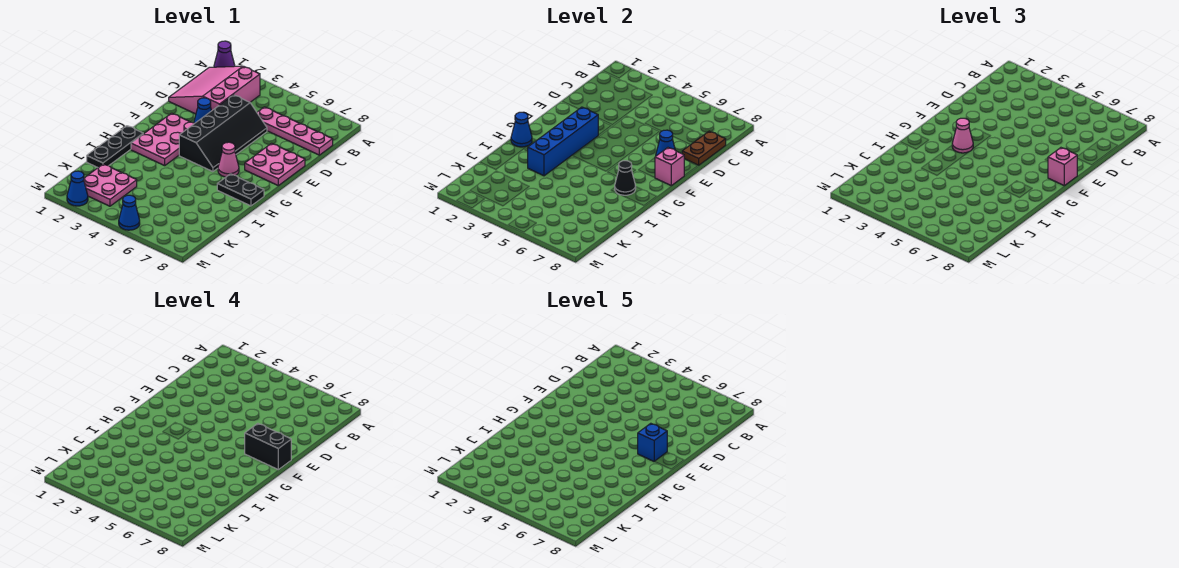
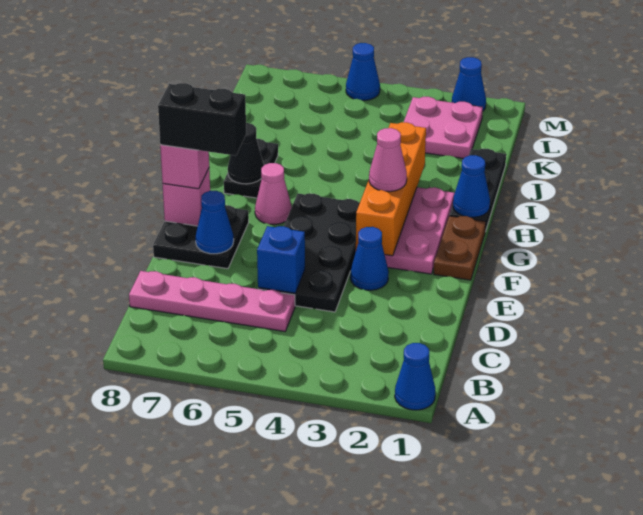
purple cone A1 level 1 -> blue cone A1 level 1
pink slope B1:D3 level 1 top 3 -> none
brown plate C8:D8 level 2 -> brown plate F1:G1 level 1
black slope D4:G5 level 1 top 4 -> black plate D4:G5 level 1
pink plate E7:F8 level 1 -> black plate E7:F8 level 1
blue brick F3:I3 level 2 -> orange brick F3:I3 level 2
blue brick F7 level 5 -> blue brick D5 level 2
black plate H7:H8 level 1 -> black plate H7:I7 level 1

